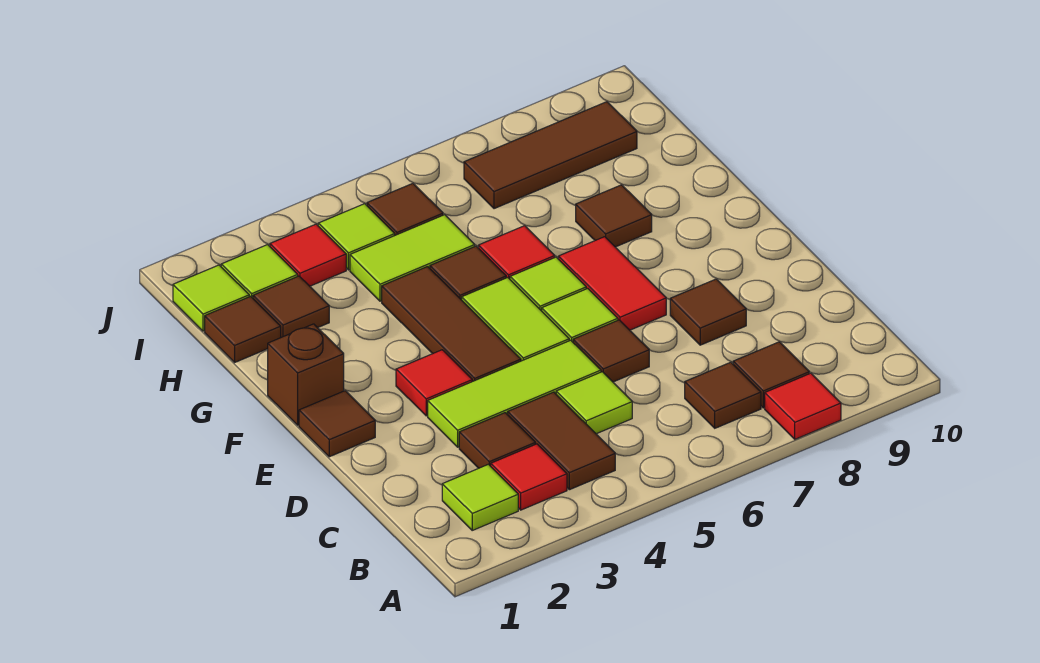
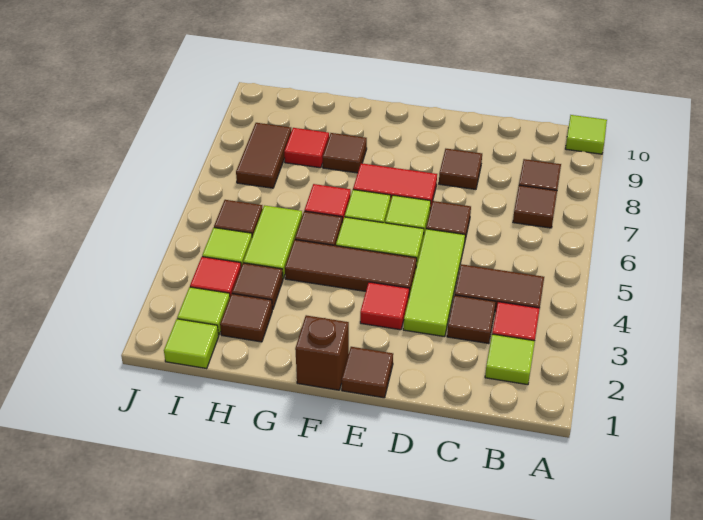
red tile A8 level 1 -> red tile H8 level 1
lime tile C5 level 1 -> lime tile A10 level 1
brown tile H1 level 1 -> brown tile H3 level 1
brown tile I7:I9 level 1 -> brown tile I7:I8 level 1

